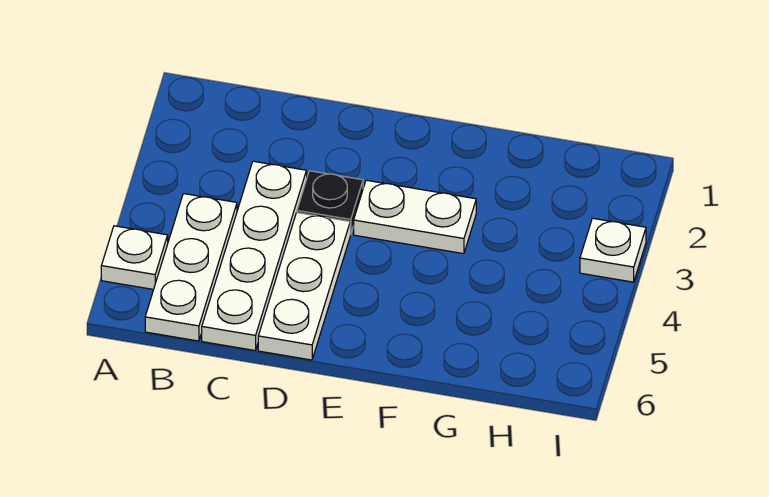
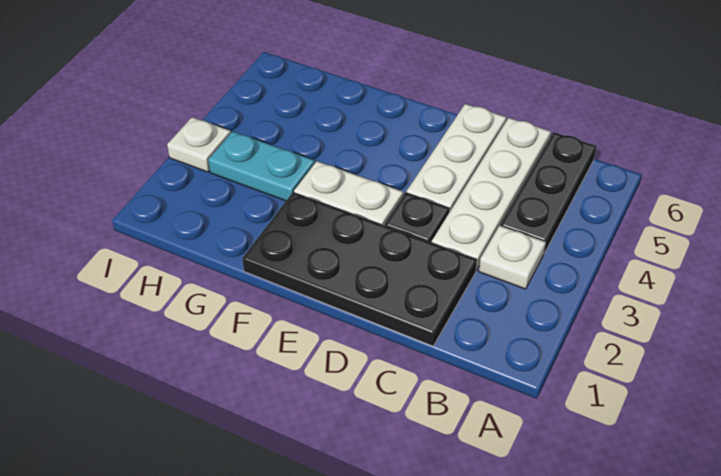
white plate A5 level 1 -> white plate B3 level 1
white plate B4:B6 level 1 -> black plate B4:B6 level 1
none -> black plate C1:F2 level 1
none -> cyan plate G3:H3 level 1

